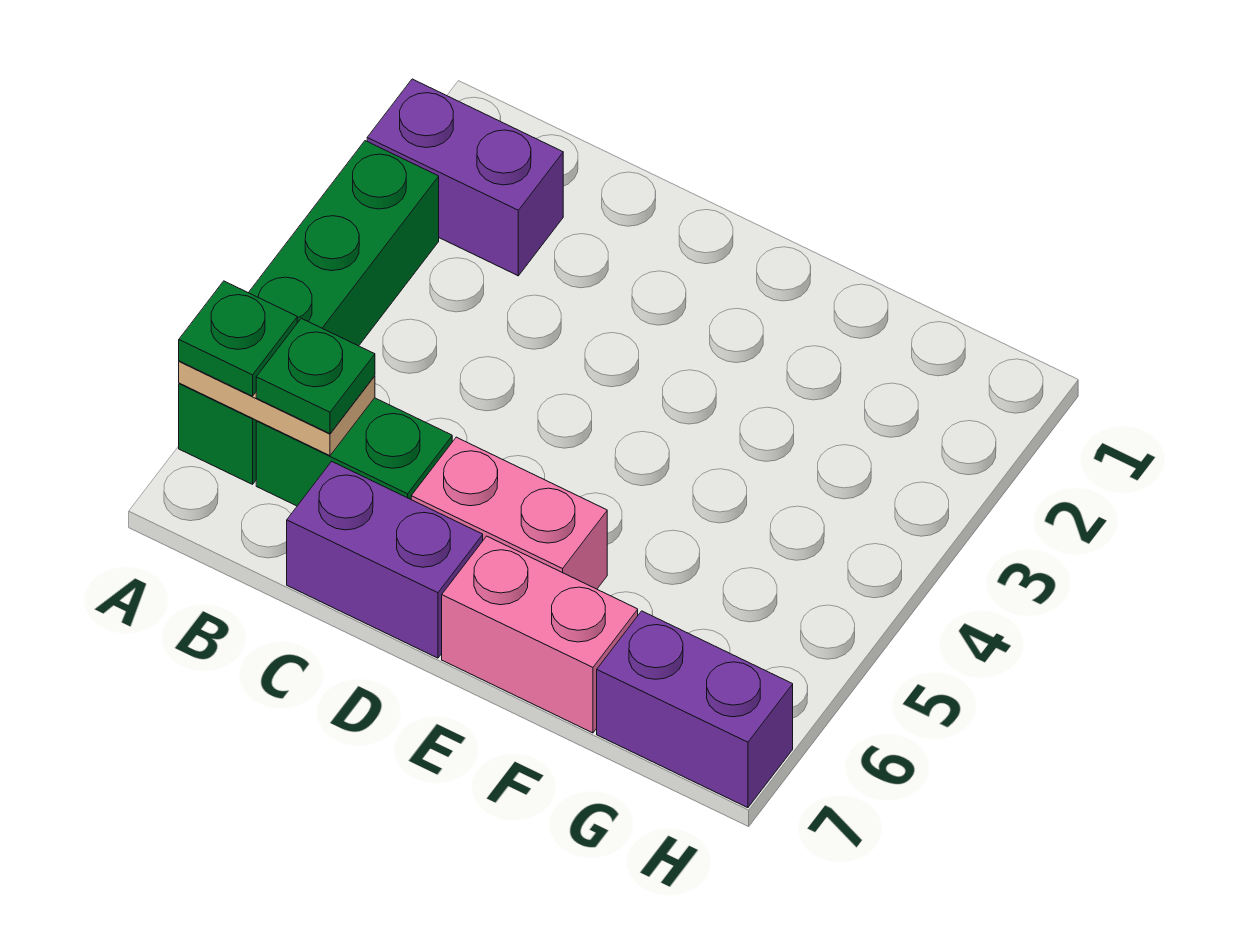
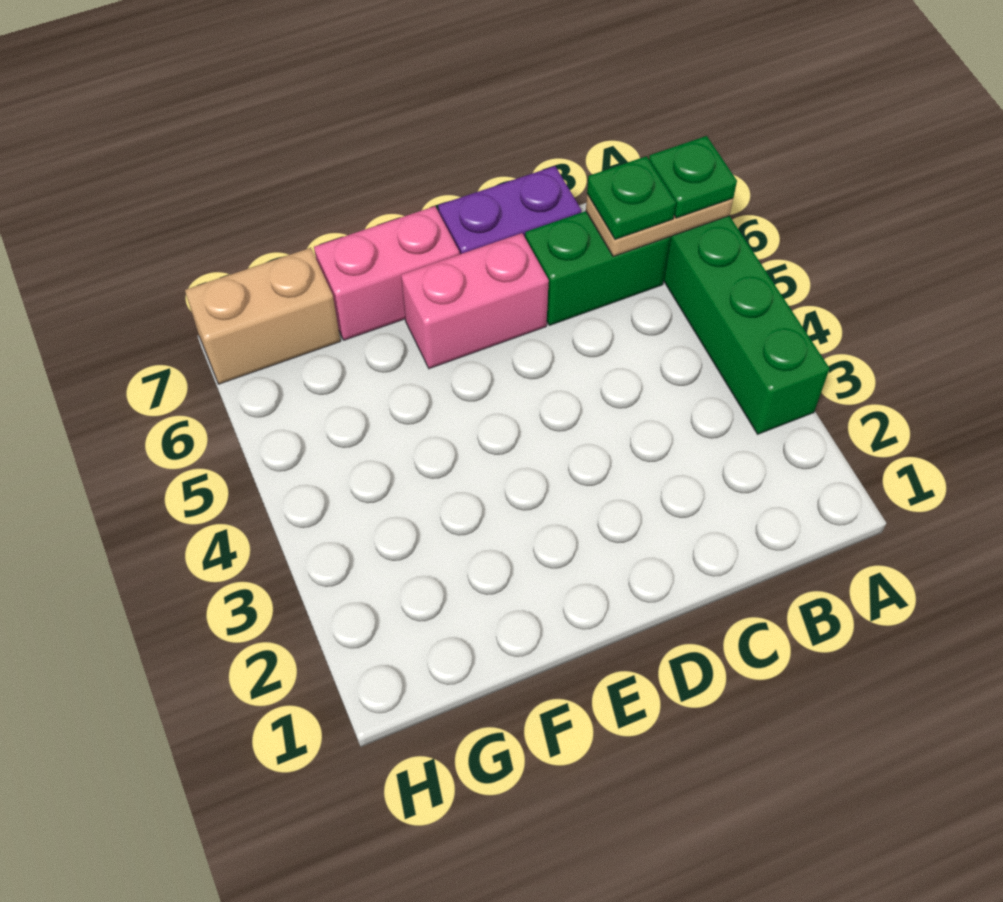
purple brick A2:B2 level 1 -> none
purple brick G7:H7 level 1 -> tan brick G7:H7 level 1

